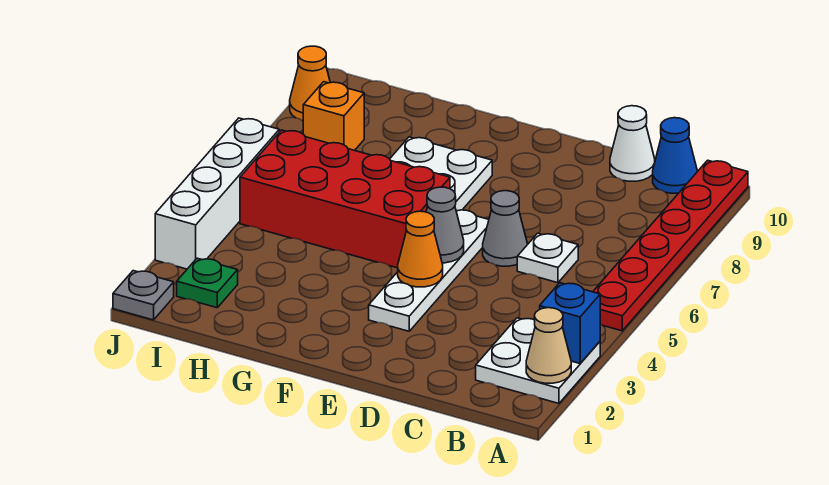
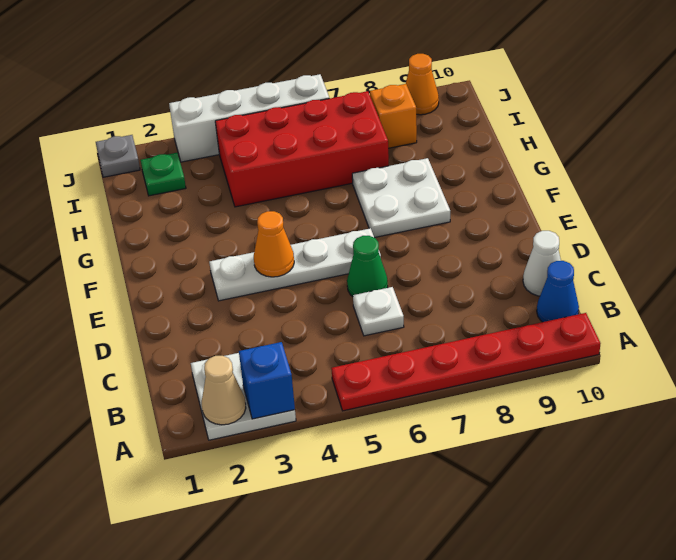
grey cone D6 level 1 -> green cone D6 level 1
grey cone E5 level 2 -> none
red brick F5:I6 level 1 -> red brick H4:I7 level 1

